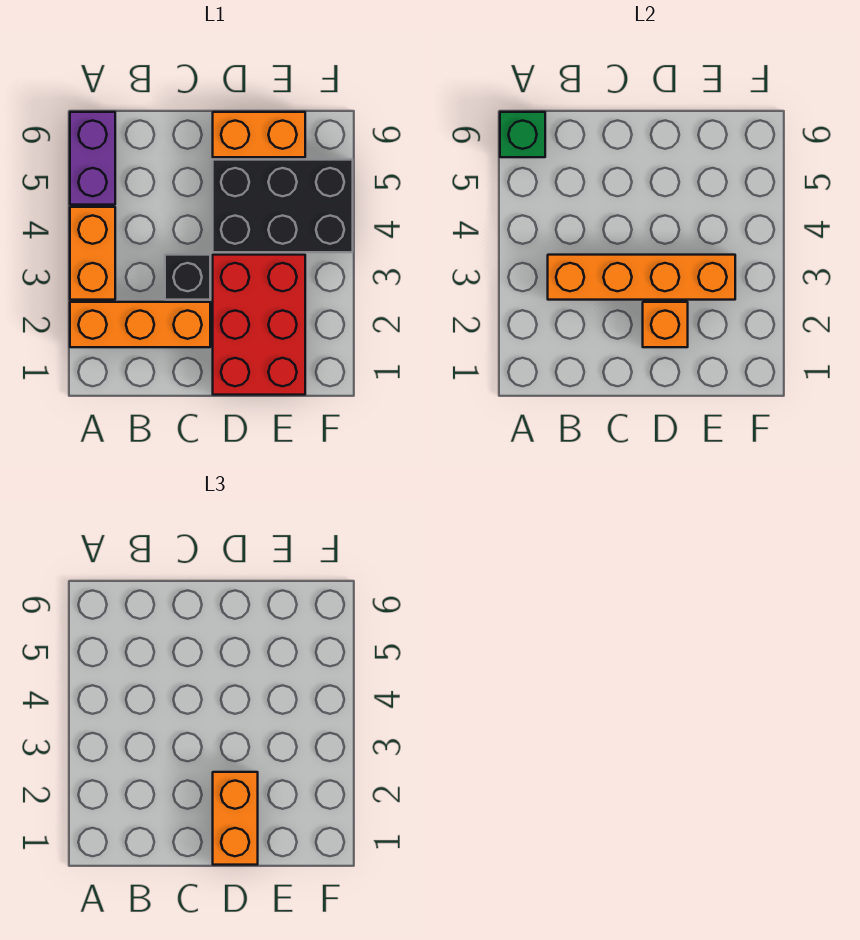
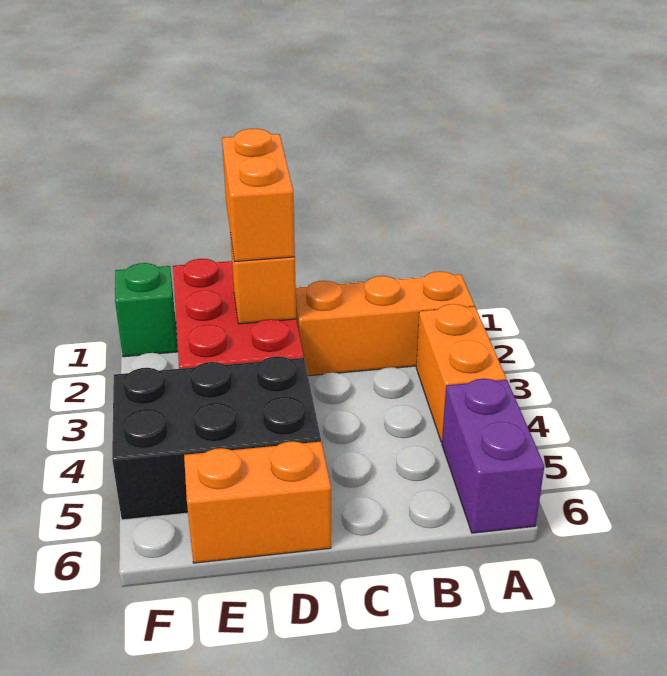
green brick A6 level 2 -> green brick F1 level 1
orange brick B3:E3 level 2 -> none
black brick C3 level 1 -> none

